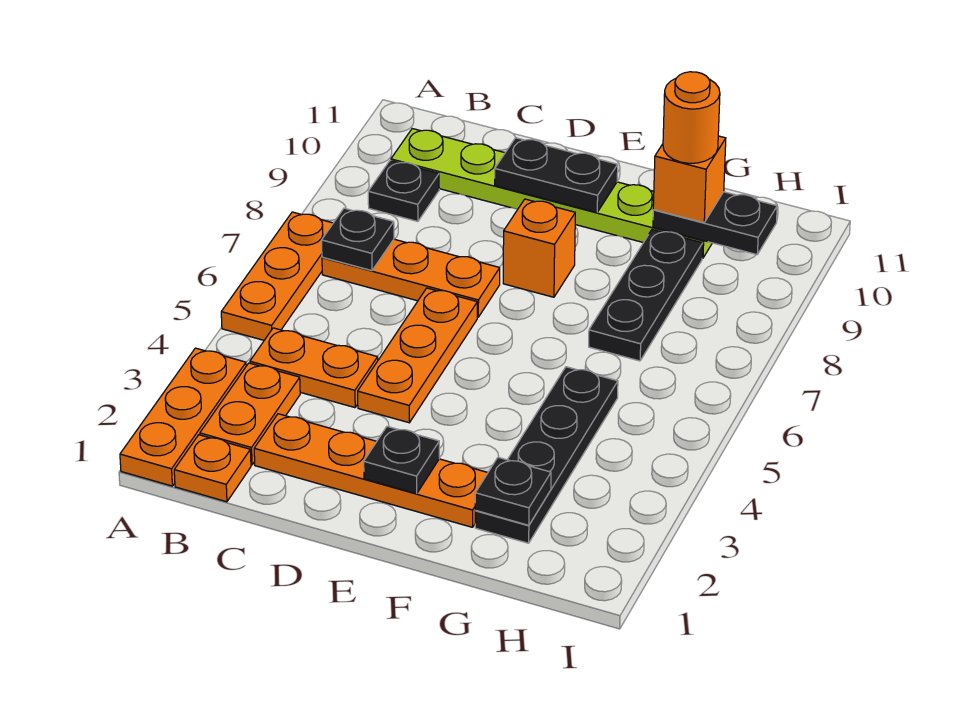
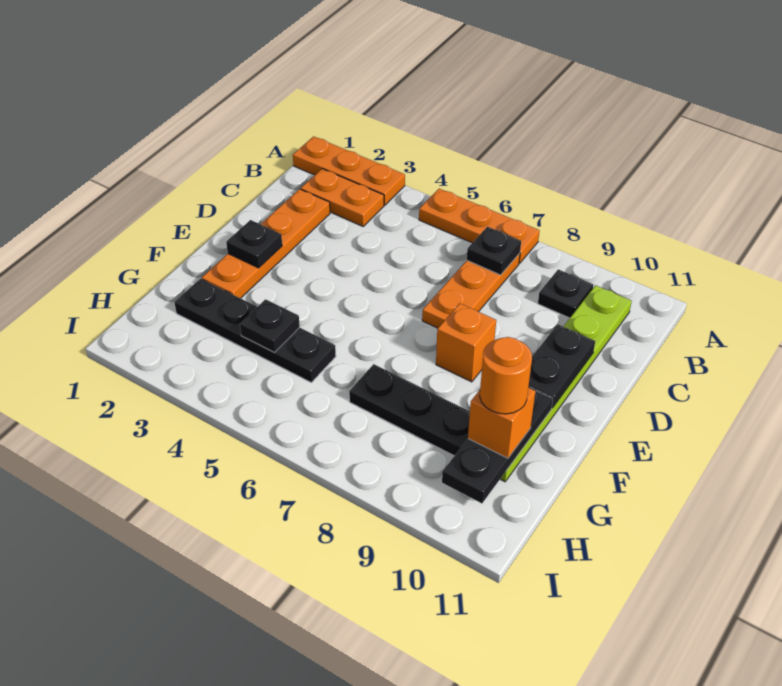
orange plate B1 level 1 -> none
orange plate B4:C4 level 1 -> none
orange plate D4:D6 level 1 -> none
black plate G2 level 2 -> black plate G4 level 2
black plate G10:H10 level 2 -> black plate F10:H10 level 2

